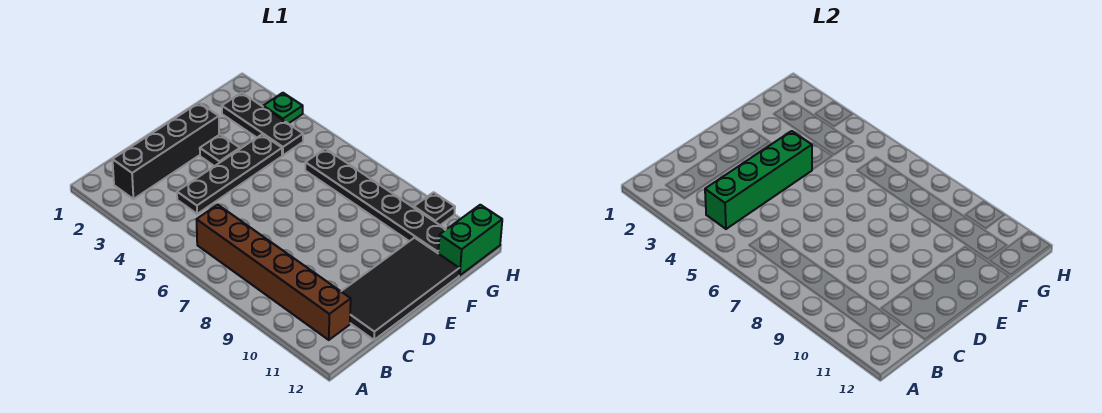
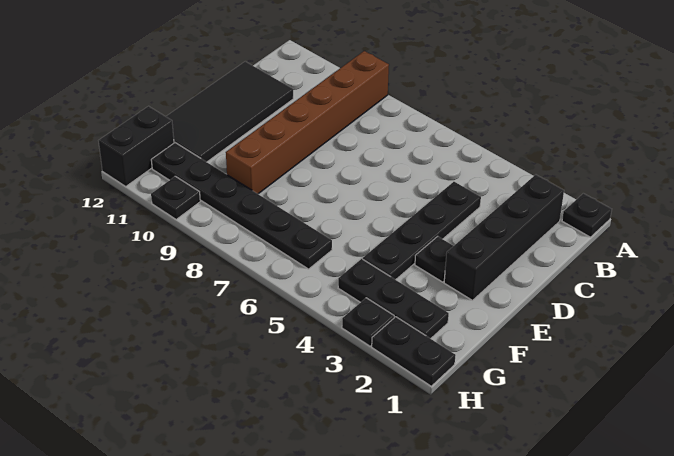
none -> black plate A1 level 1
green brick B4:E4 level 2 -> none
brown brick B6:B11 level 1 -> brown brick A9:F9 level 1
green brick G12:H12 level 1 -> black brick G12:H12 level 1
none -> black plate H1:H2 level 1
green plate H3 level 1 -> black plate H3 level 1

